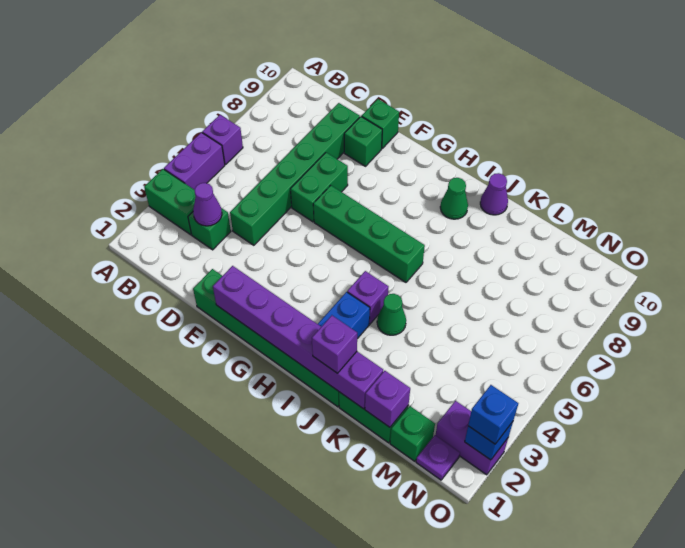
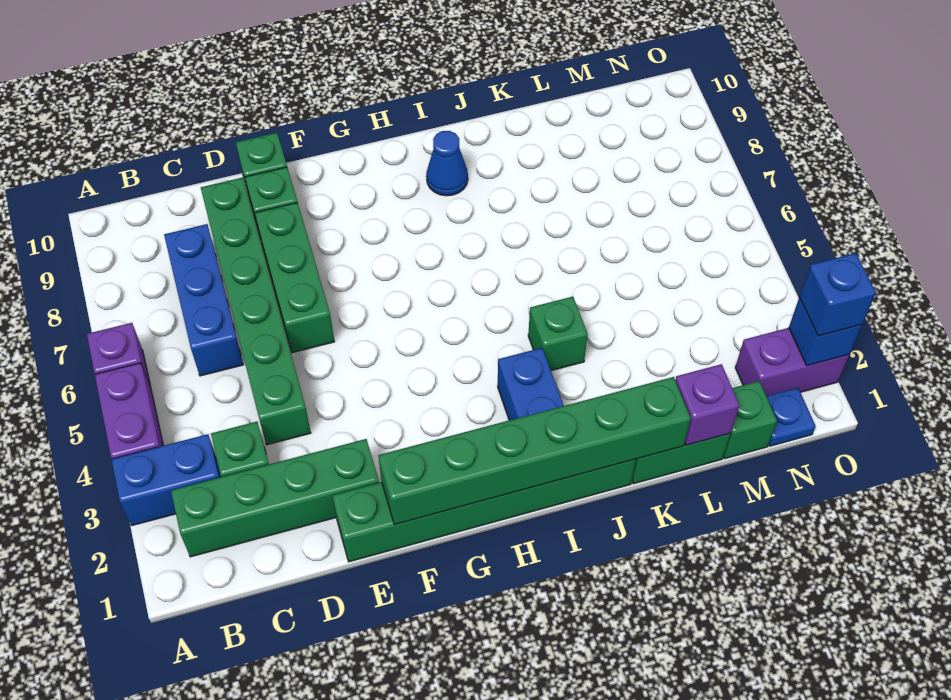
green brick A3:B3 level 1 -> blue brick A3:B3 level 1
purple cone C3 level 2 -> none
none -> blue brick C6:C8 level 1
green brick E6:E7 level 1 -> green brick E6:E8 level 1
purple brick F1:K1 level 2 -> green brick F1:K1 level 2
green brick F6:I6 level 1 -> green brick B2:E2 level 1
purple brick I4 level 1 -> none
green cone I9 level 1 -> blue cone I9 level 1
purple brick J1 level 3 -> none
green cone J4 level 1 -> green brick J4 level 1
purple cone J10 level 1 -> none
purple plate N1 level 1 -> blue plate N1 level 1

